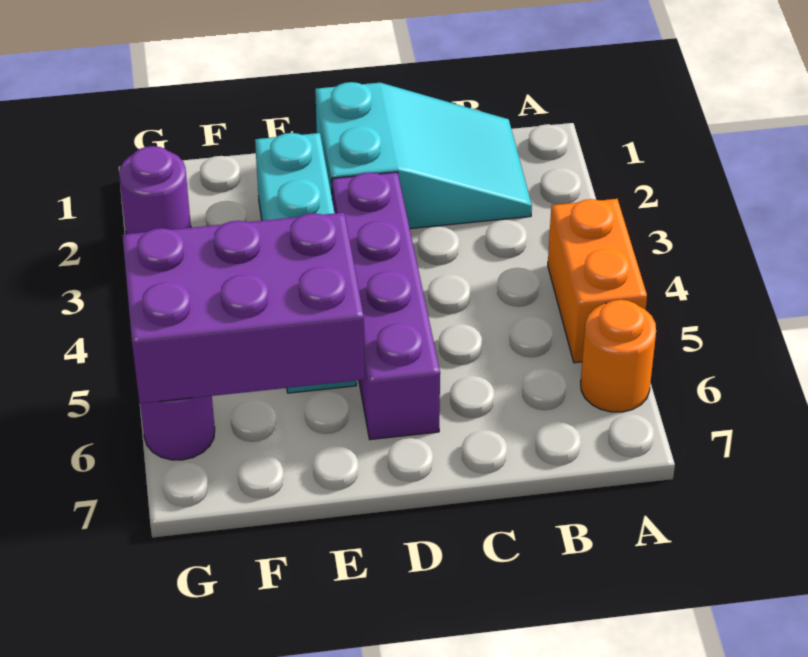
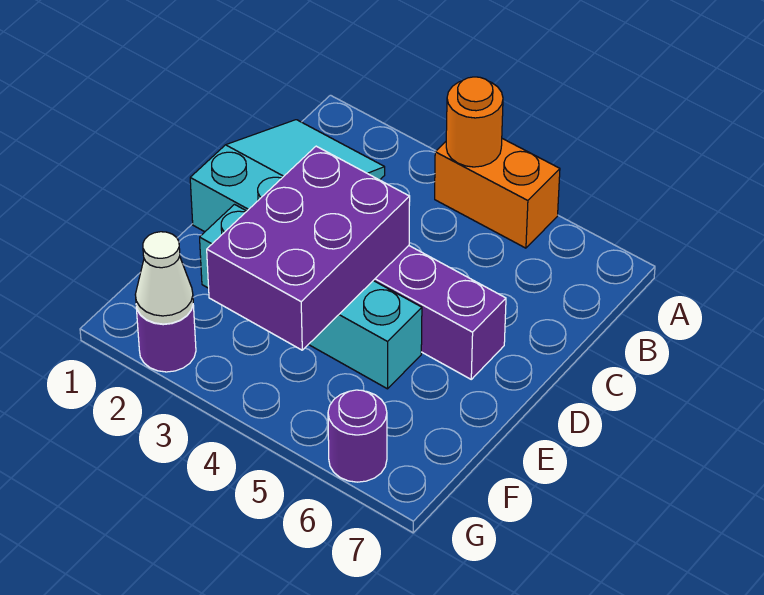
orange round brick A6 level 1 -> orange round brick A4 level 2
purple brick E5:G6 level 2 -> purple brick D3:F4 level 2
none -> white cone G2 level 2

